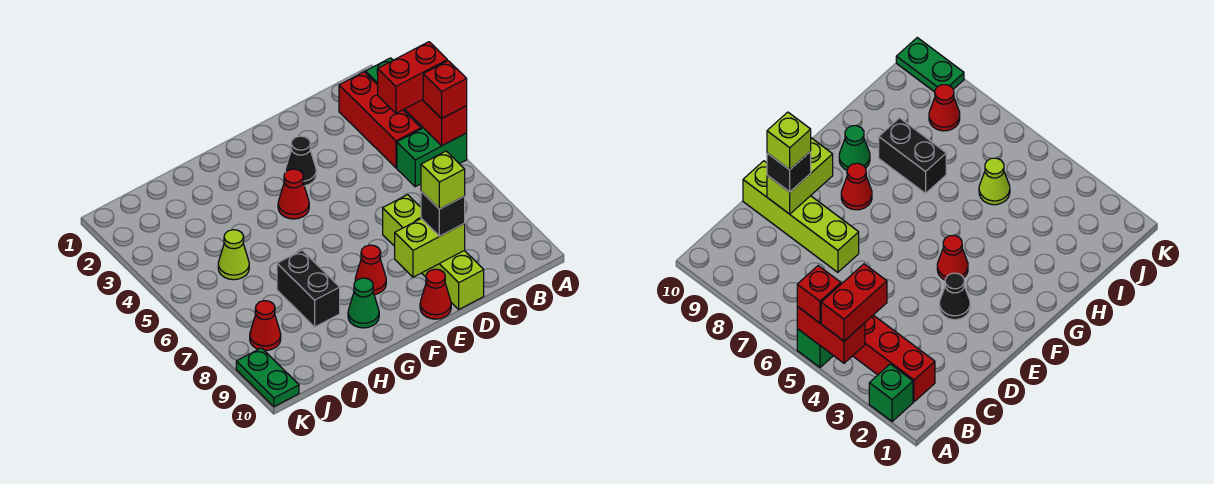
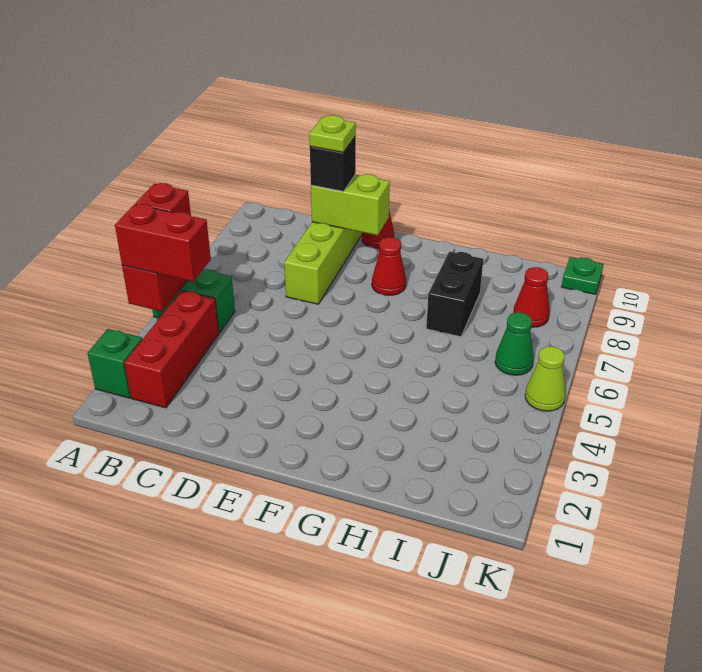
lime brick D9 level 4 -> lime plate D9 level 4
black cone E3 level 1 -> none
red cone F4 level 1 -> none
green cone G9 level 1 -> green cone J6 level 1
lime cone I5 level 1 -> lime cone K5 level 1
green plate K9:K10 level 1 -> green plate K10 level 1

